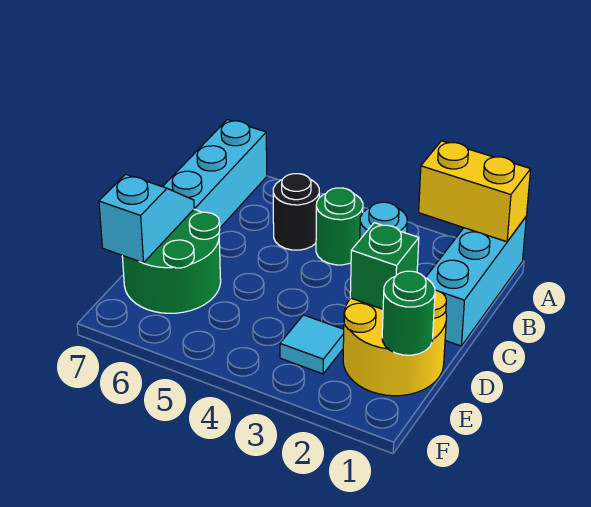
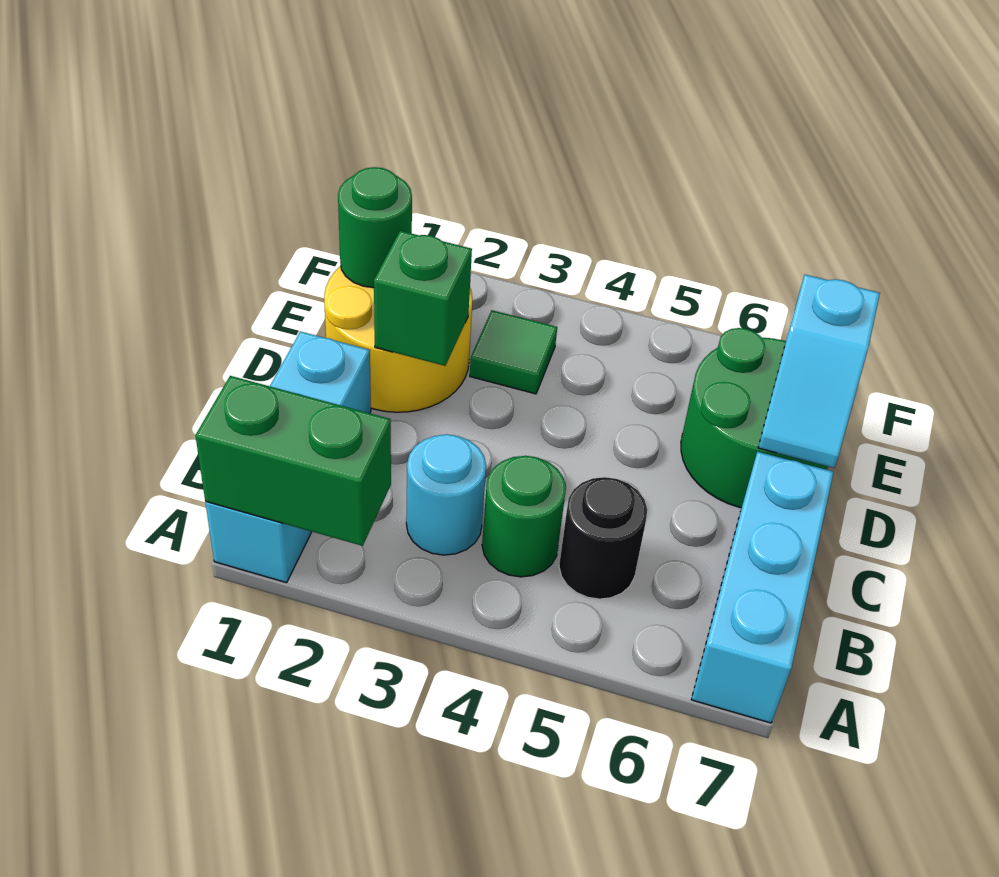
yellow brick A1:A2 level 2 -> green brick A1:A2 level 2
cyan tile E3 level 1 -> green tile E3 level 1

